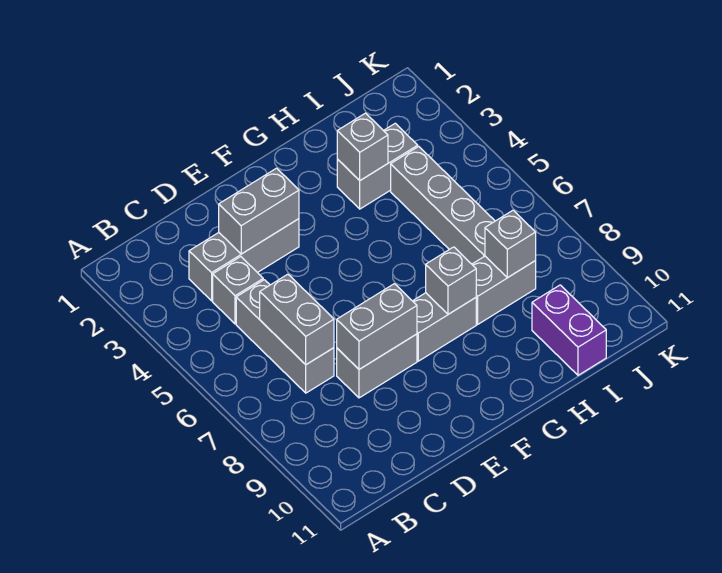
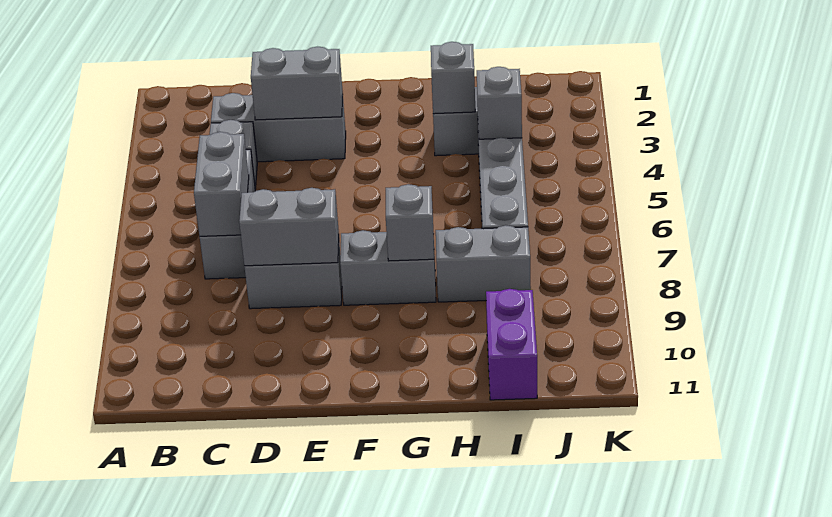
grey brick I8 level 2 -> grey brick I4 level 2

